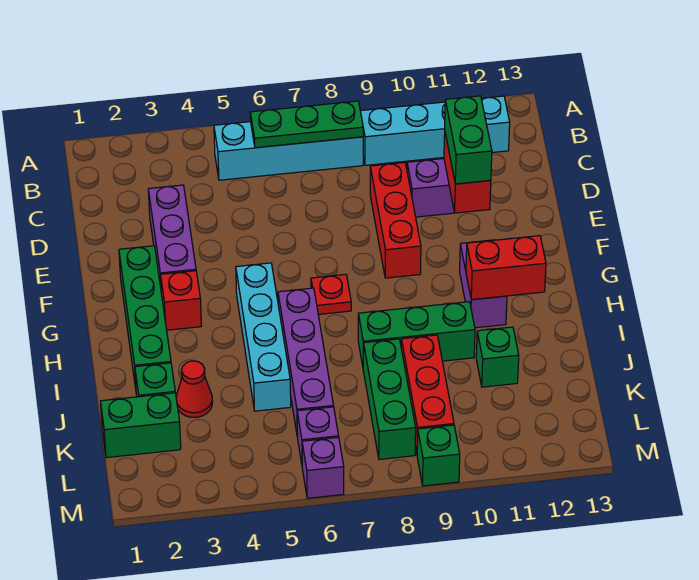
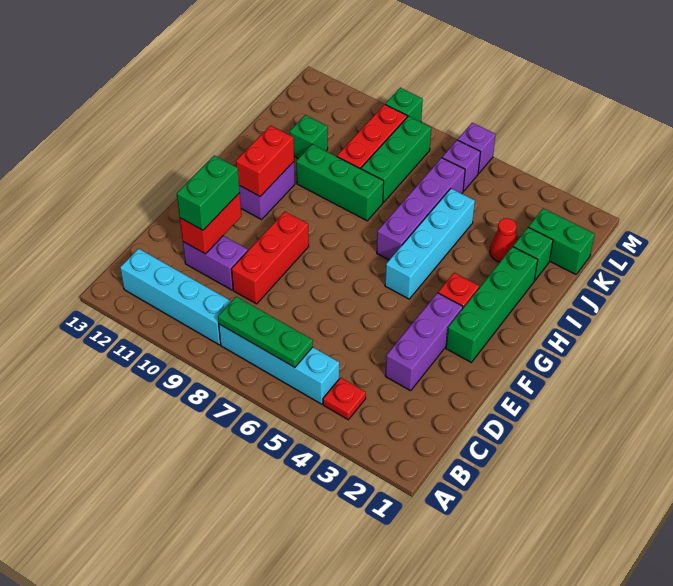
red plate G7 level 1 -> red plate B4 level 1
red brick H11:H12 level 2 -> red brick G11:H11 level 2

